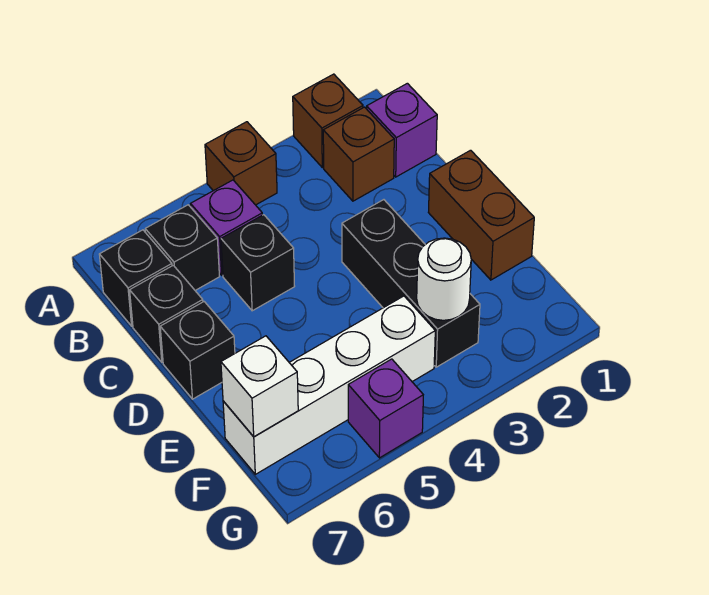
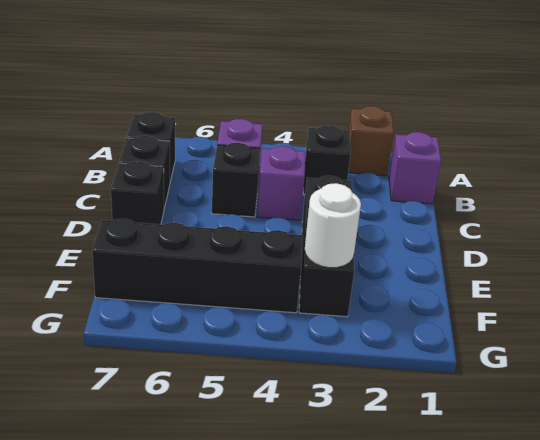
brown brick A4 level 1 -> none
brown brick B2 level 1 -> none
black brick B6 level 1 -> black brick B3 level 1
brown brick D1:E1 level 1 -> none
white brick F4:F7 level 1 -> black brick F4:F7 level 1
white brick F7 level 2 -> none
purple brick G5 level 1 -> purple brick C4 level 1

